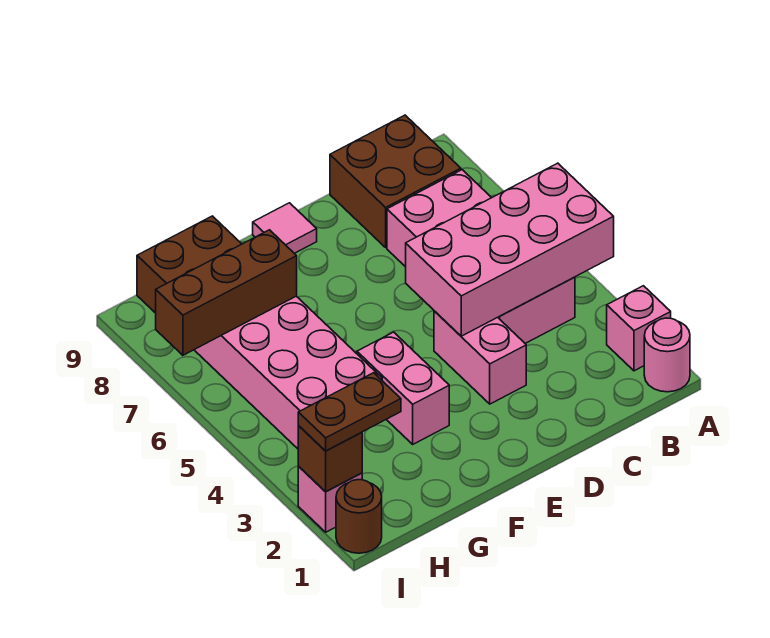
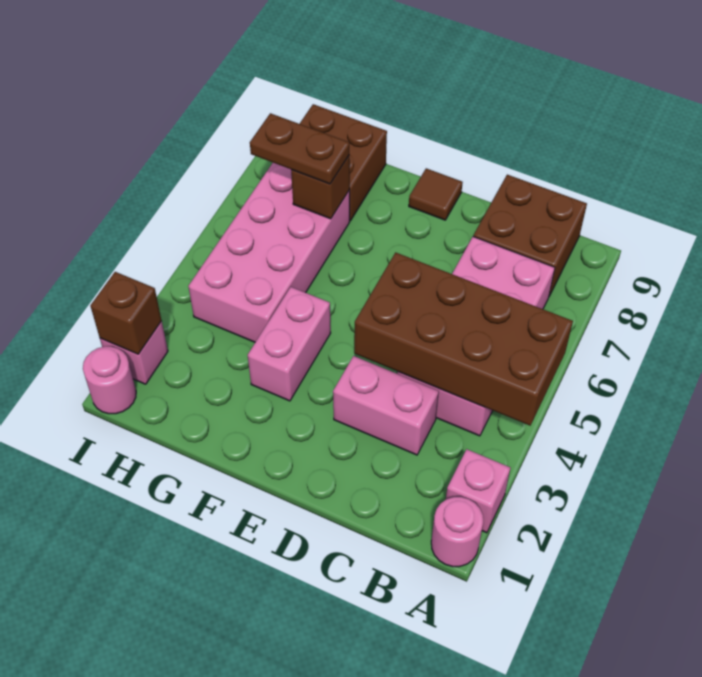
pink brick A4:D5 level 2 -> brown brick A4:D5 level 2
pink brick D3:D4 level 1 -> pink brick C3:D3 level 1
pink tile E9 level 1 -> brown tile E9 level 1
brown brick G7:I7 level 2 -> brown brick G7 level 2
brown plate H2:I2 level 3 -> brown plate G7:H7 level 3
brown round brick I1 level 1 -> pink round brick I1 level 1

